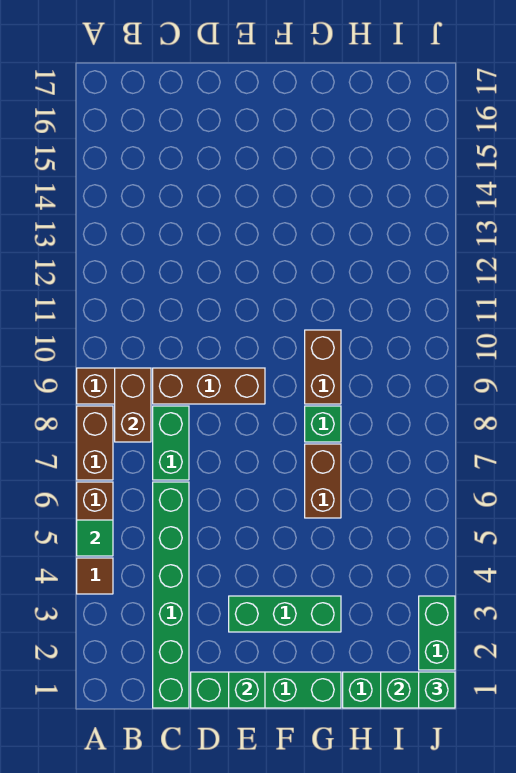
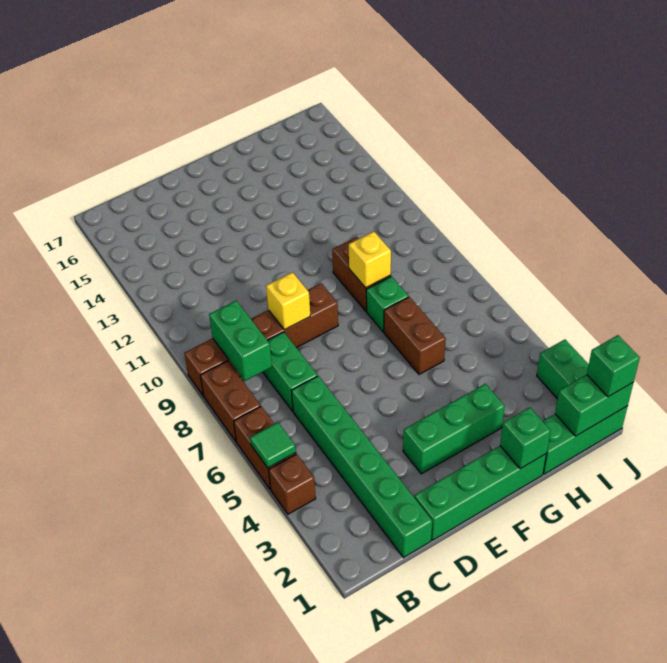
brown tile A4 level 1 -> brown brick A4 level 1
brown brick B8:B9 level 2 -> green brick B8:B9 level 2
none -> yellow brick D9 level 2
green brick E1 level 2 -> green brick G1 level 2
none -> yellow brick G9 level 2

